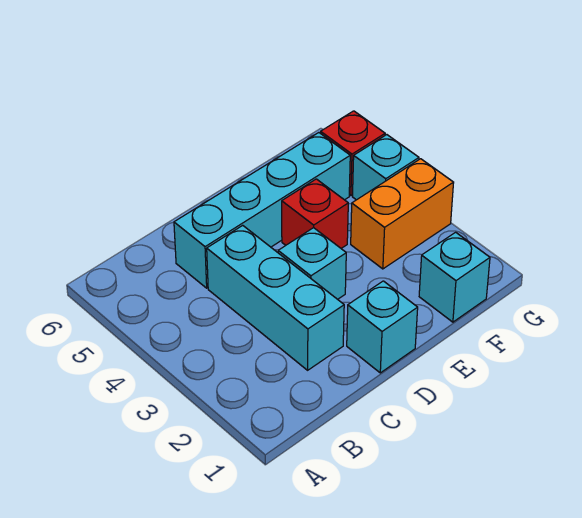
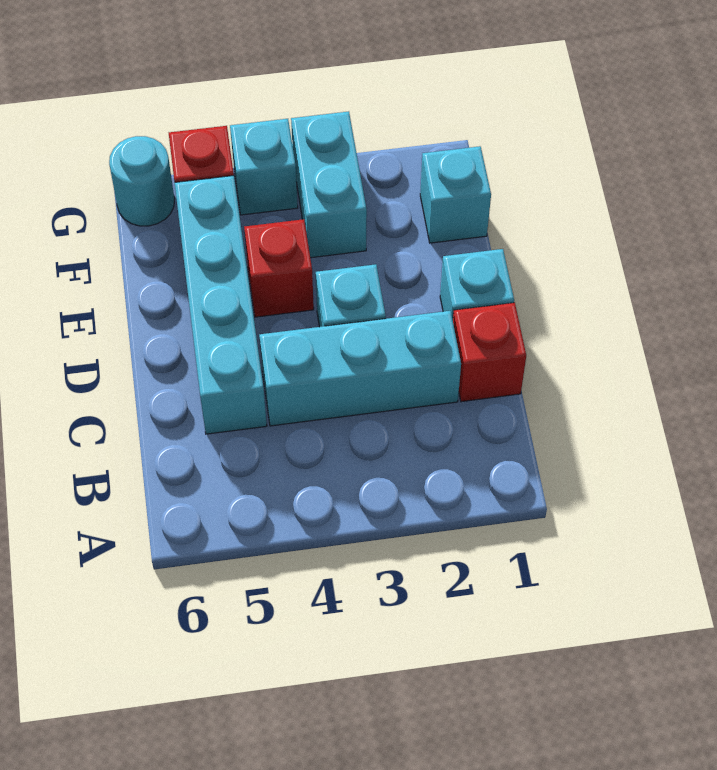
none -> red brick C1 level 1
orange brick F3:G3 level 1 -> cyan brick F3:G3 level 1
none -> cyan round brick G6 level 1

